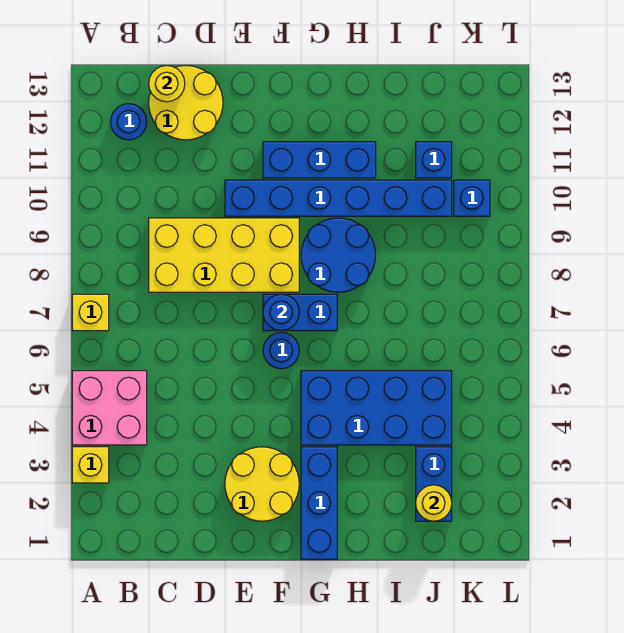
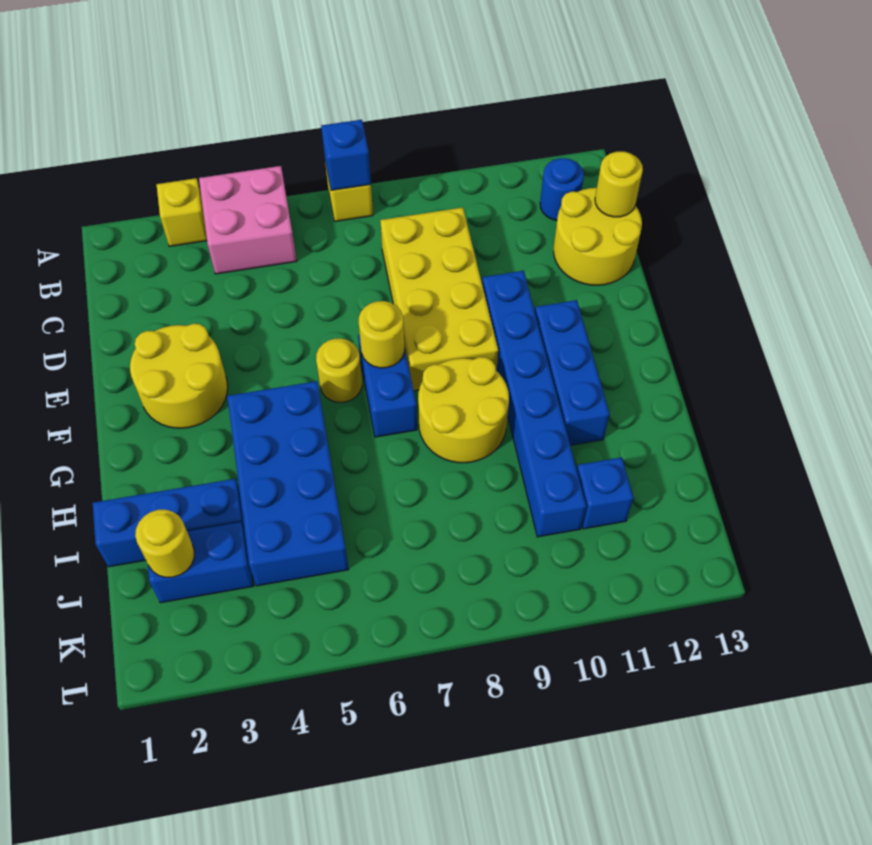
blue round brick F6 level 1 -> yellow round brick F6 level 1
blue round brick F7 level 2 -> yellow round brick F7 level 2
blue brick G1:G3 level 1 -> blue brick I1:I3 level 1
blue round brick G8:H9 level 1 -> yellow round brick G8:H9 level 1
blue brick K10 level 1 -> blue brick A7 level 2

